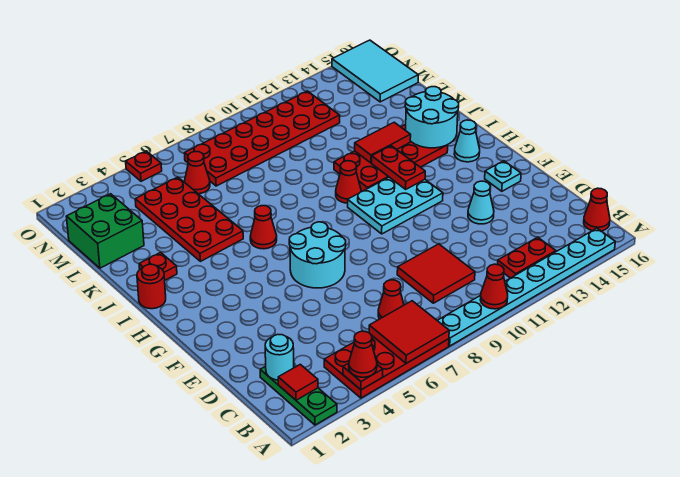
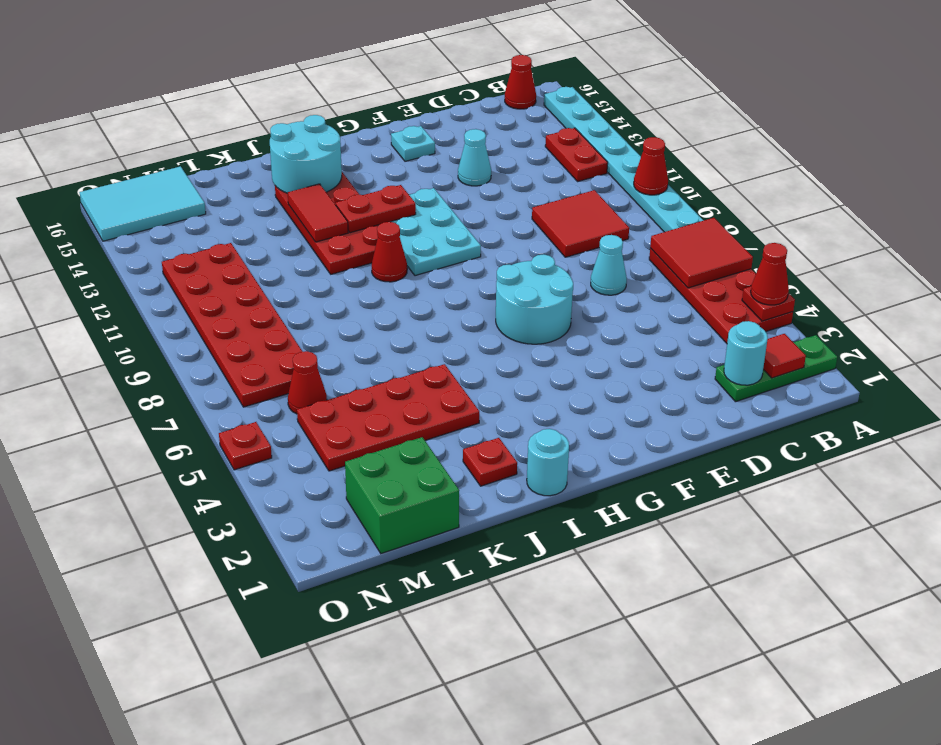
red cone C7 level 1 -> none
cyan cone H15 level 1 -> cyan cone D7 level 1
red round brick I1 level 1 -> cyan round brick I1 level 1
red cone I6 level 1 -> none

